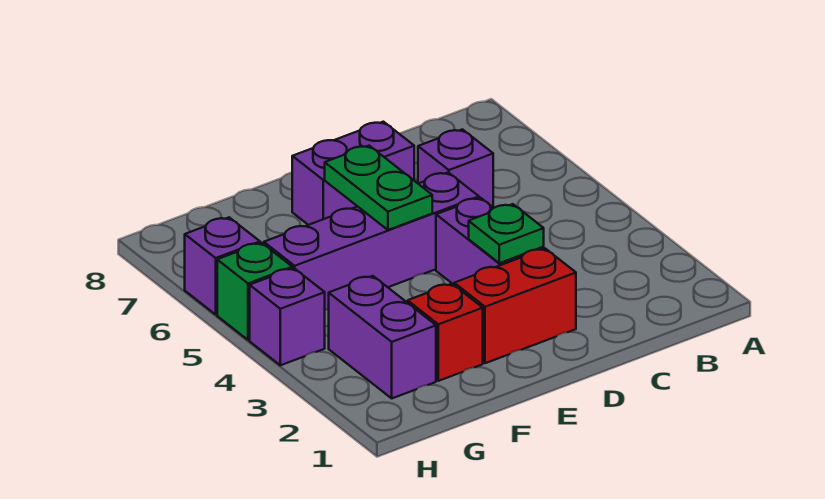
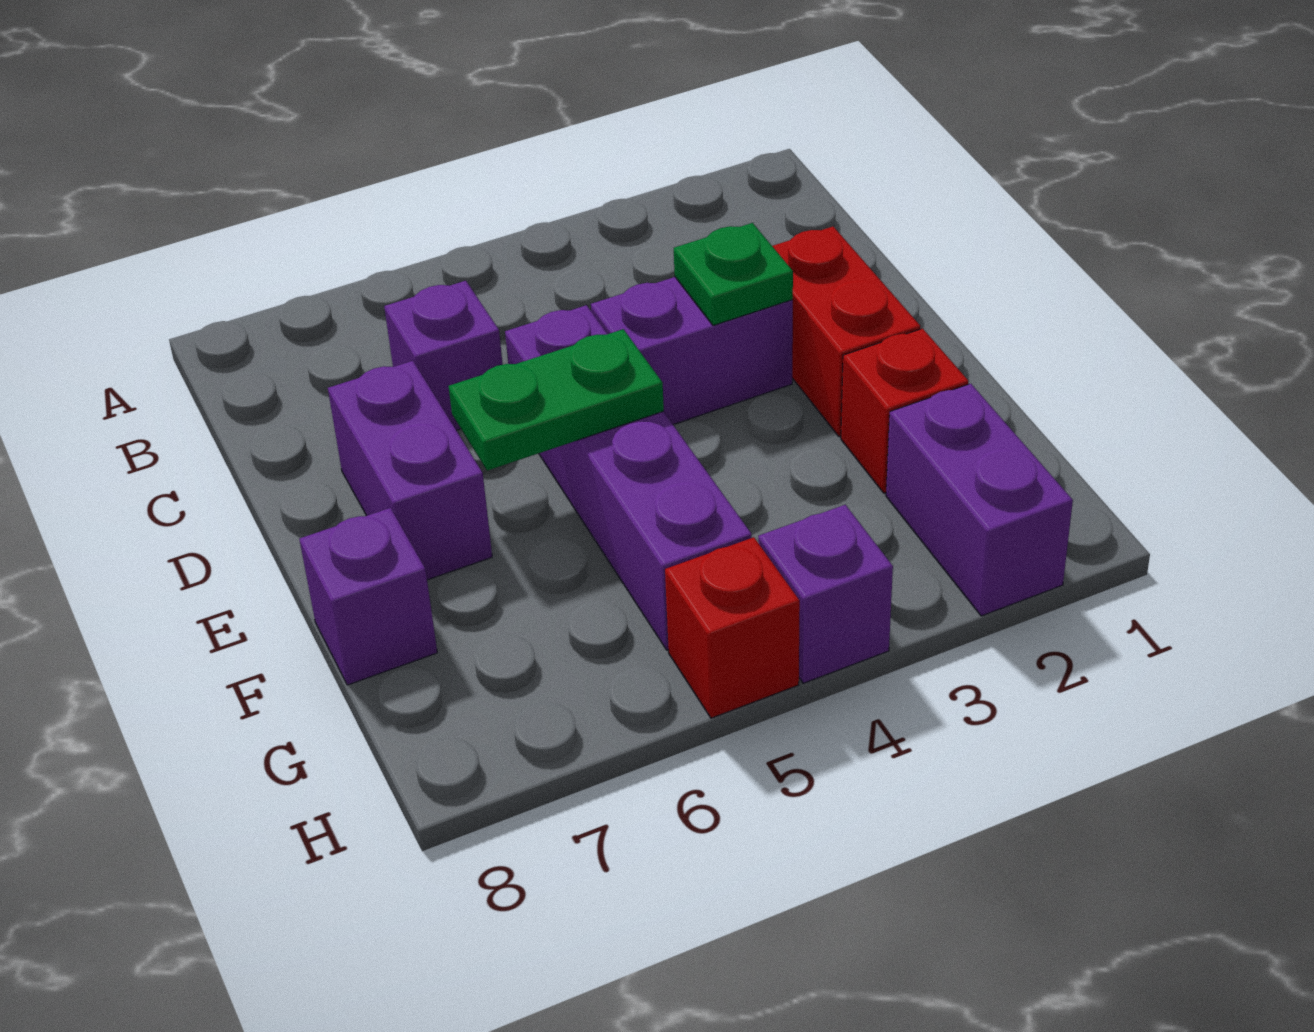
purple brick G2:G3 level 1 -> purple brick G2:H2 level 1
green brick H5 level 1 -> red brick H5 level 1
purple brick H6 level 1 -> purple brick F8 level 1

